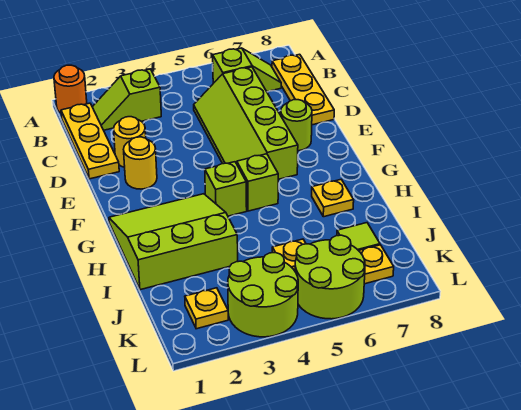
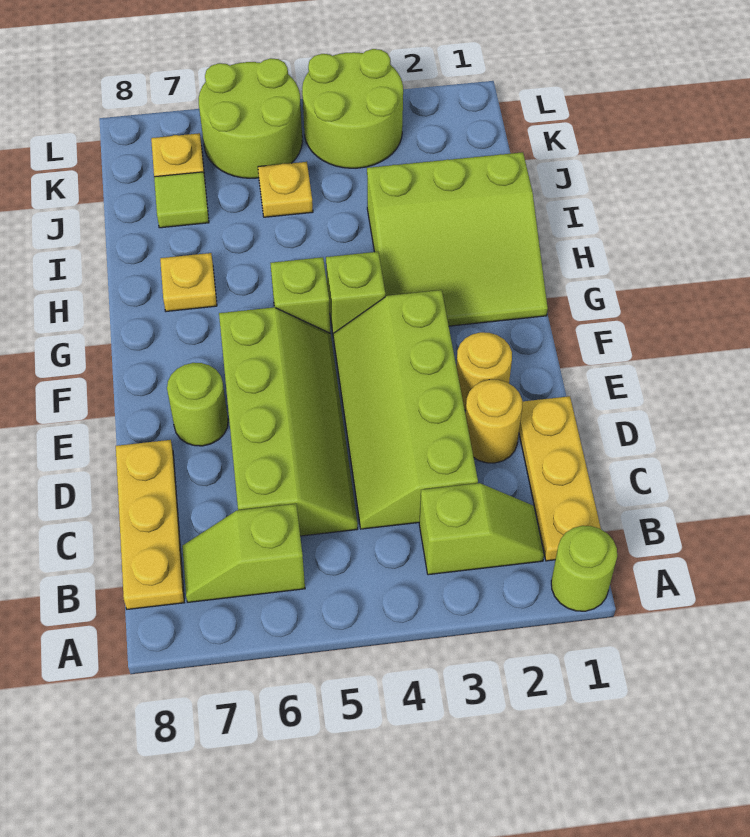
orange round brick A1 level 1 -> lime round brick A1 level 1
none -> lime slope C3:F4 level 1 top 3
yellow plate K2 level 1 -> none

